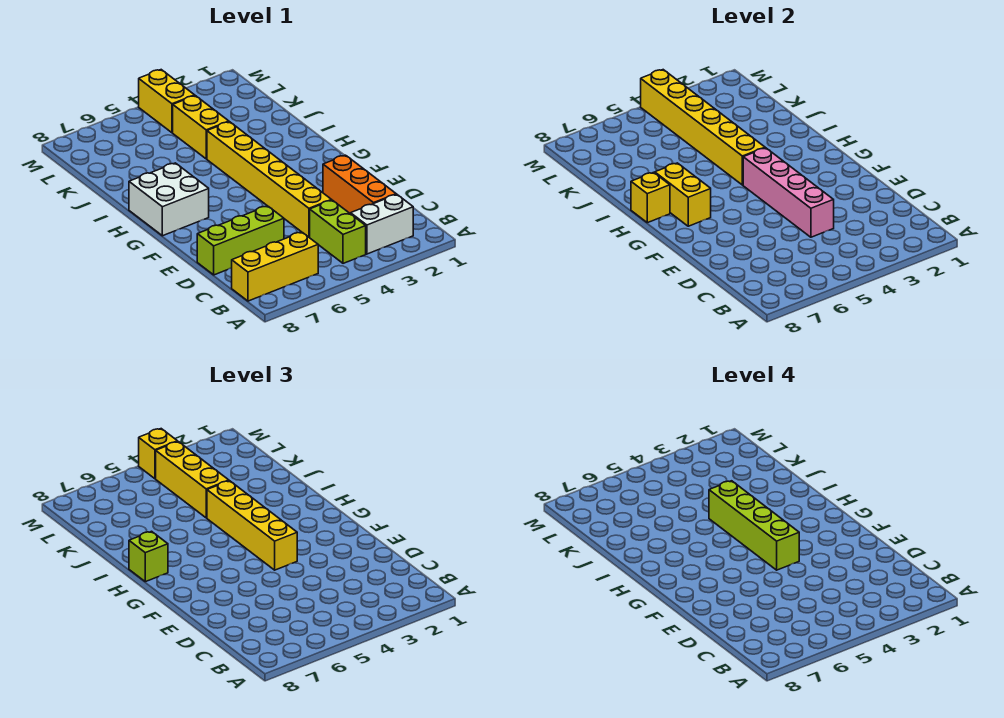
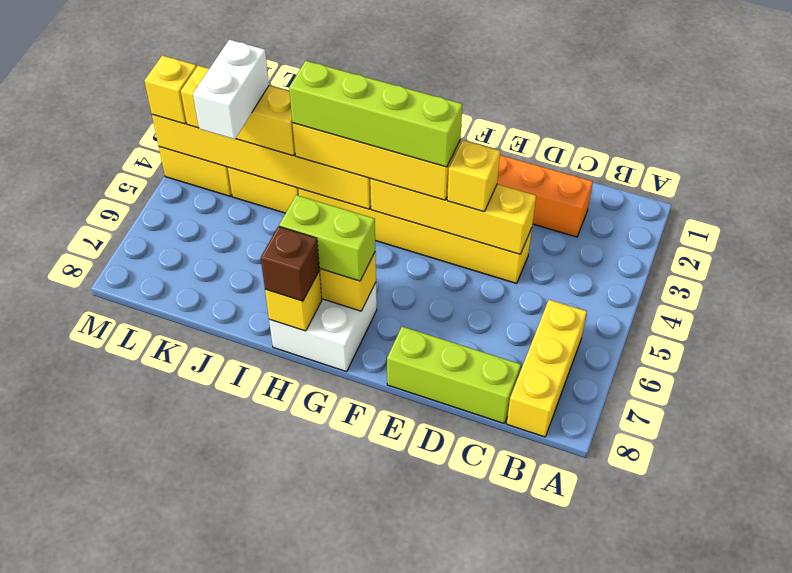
white brick B2:B3 level 1 -> white brick K4:K5 level 4
lime brick B4:C4 level 1 -> lime brick G7:H7 level 3
pink brick D4:G4 level 2 -> yellow brick D4:G4 level 2
lime brick D6:D8 level 1 -> lime brick C8:E8 level 1
none -> yellow brick E4 level 3
lime brick H8 level 3 -> brown brick H8 level 3

